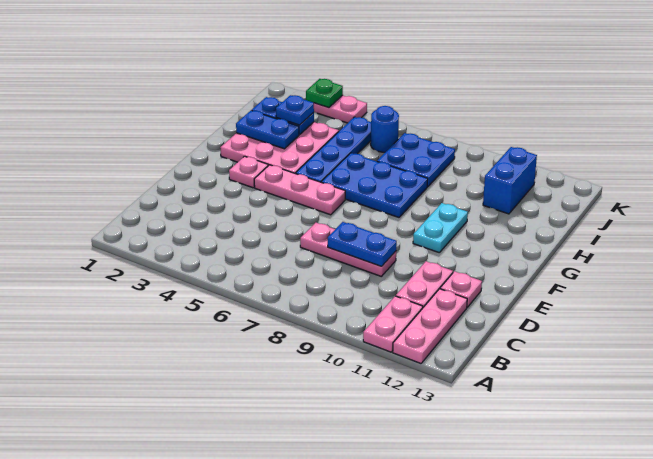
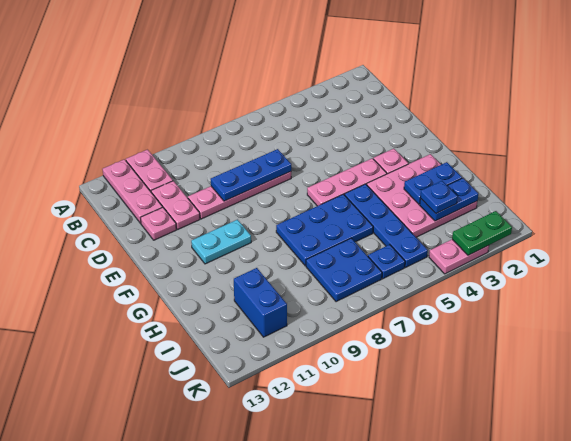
pink plate D7:D9 level 1 -> pink plate D7:D10 level 1
blue plate D8:D9 level 2 -> blue plate D7:D9 level 2
cyan plate F10:G10 level 1 -> cyan plate F10:F11 level 1
blue round brick J6 level 1 -> blue plate J6 level 1
green plate K3 level 2 -> green plate K2:K3 level 2

